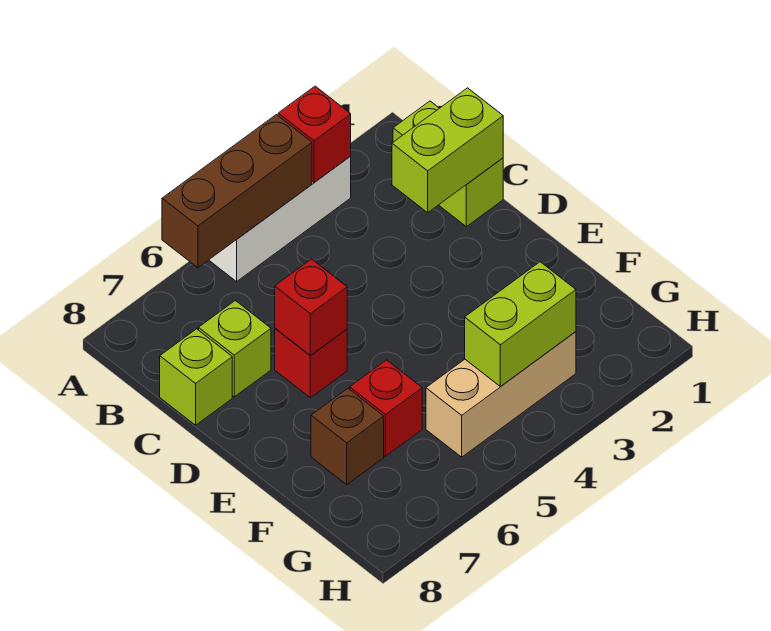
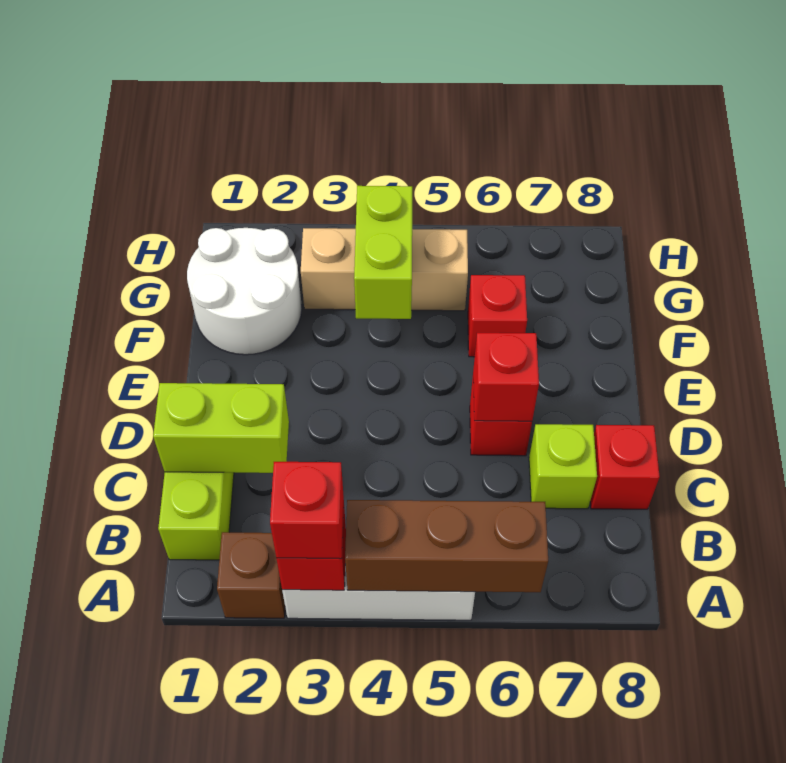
none -> red brick A3 level 3
lime brick C8 level 1 -> red brick C8 level 1
none -> white round brick F1:G2 level 1
brown brick F7 level 1 -> brown brick A2 level 1
lime brick G3:G4 level 2 -> lime brick F4:G4 level 2

